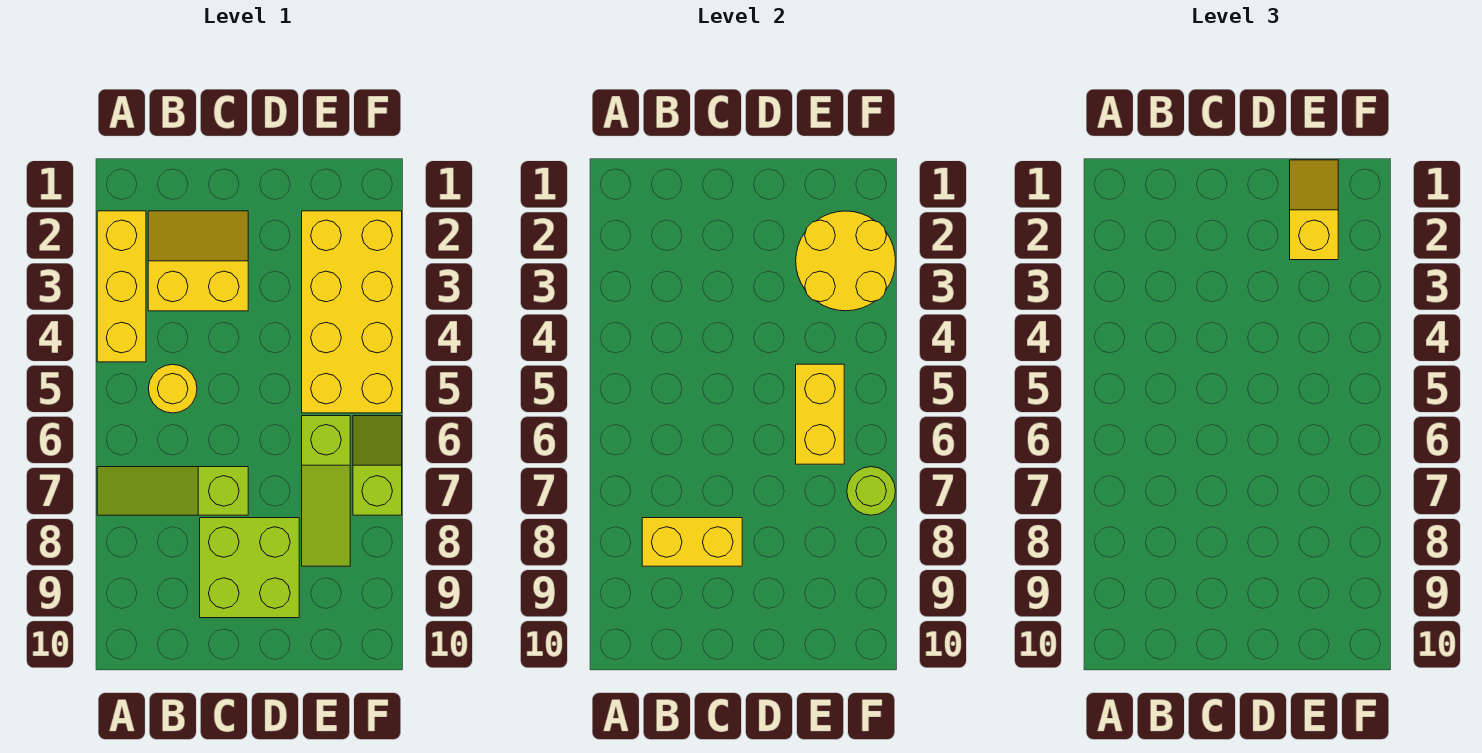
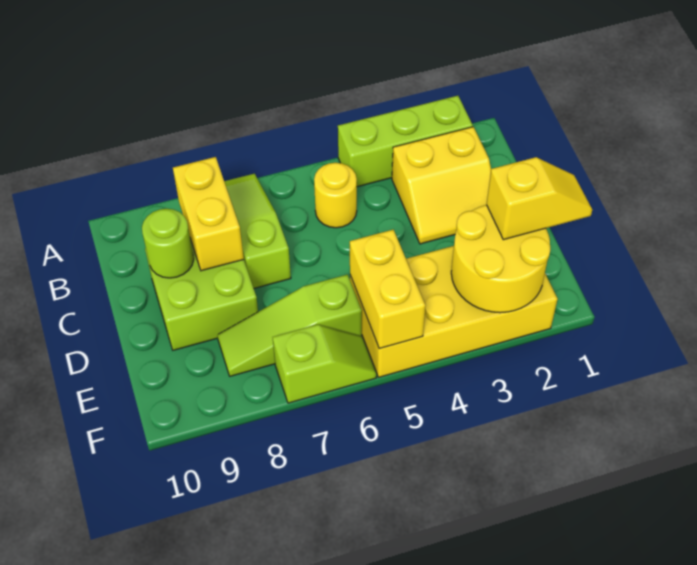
yellow brick A2:A4 level 1 -> lime brick A2:A4 level 1
yellow slope B2:C3 level 1 top 3 -> yellow slope B2:C3 level 1 top B
yellow brick E5:E6 level 2 -> yellow brick E5:F5 level 2
lime round brick F7 level 2 -> lime round brick C9 level 2

